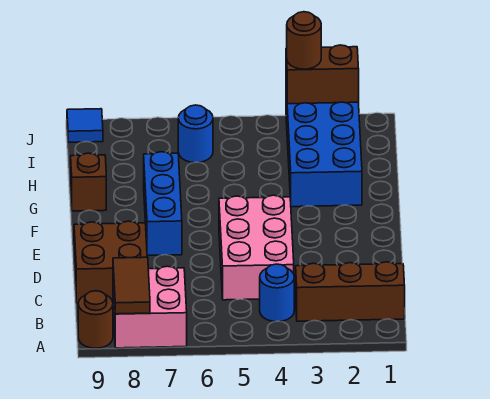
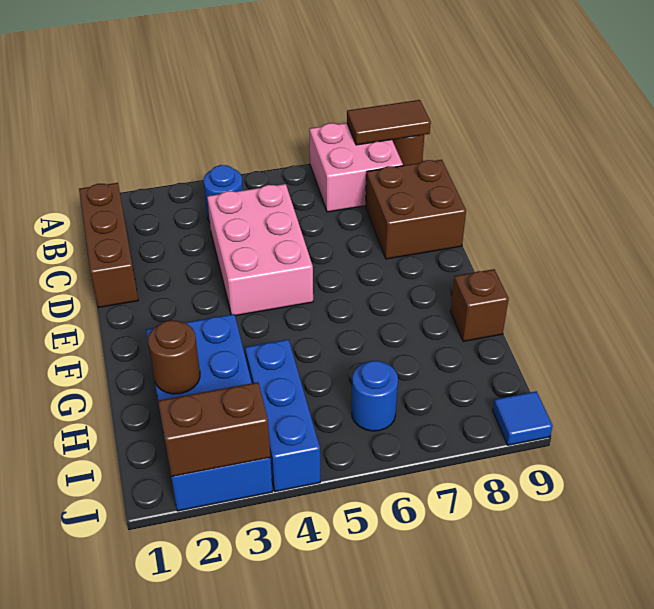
brown tile A8:B8 level 2 -> brown tile A8:A9 level 2
brown brick B1:B3 level 1 -> brown brick B1:D1 level 1
blue brick E7:G7 level 1 -> blue brick H4:J4 level 1
brown round brick J3 level 3 -> brown round brick H2 level 2

